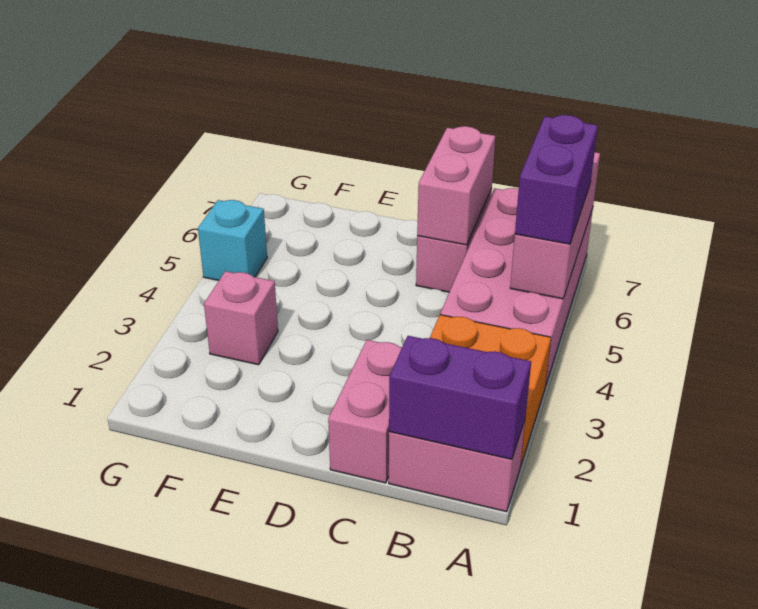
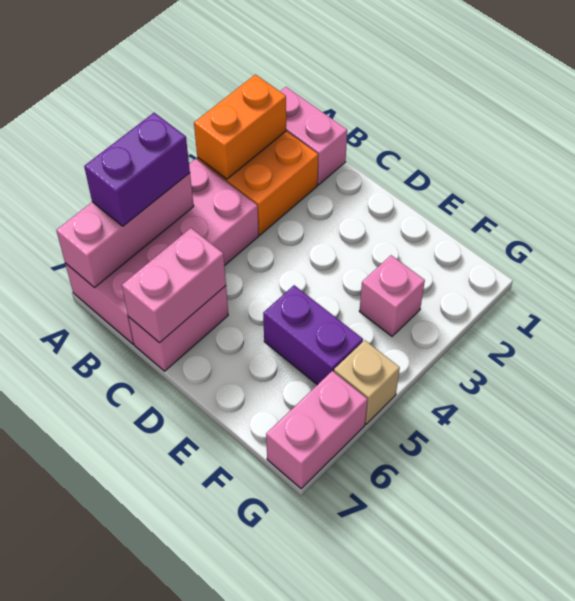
purple brick A1:B1 level 2 -> purple brick E5:F5 level 1
none -> orange brick A2:A3 level 2
pink brick C1:C2 level 1 -> pink brick G6:G7 level 1
cyan brick G5 level 1 -> tan brick G5 level 1

